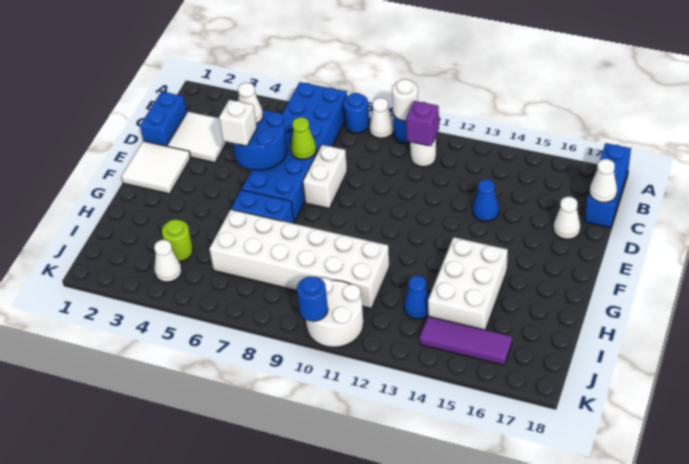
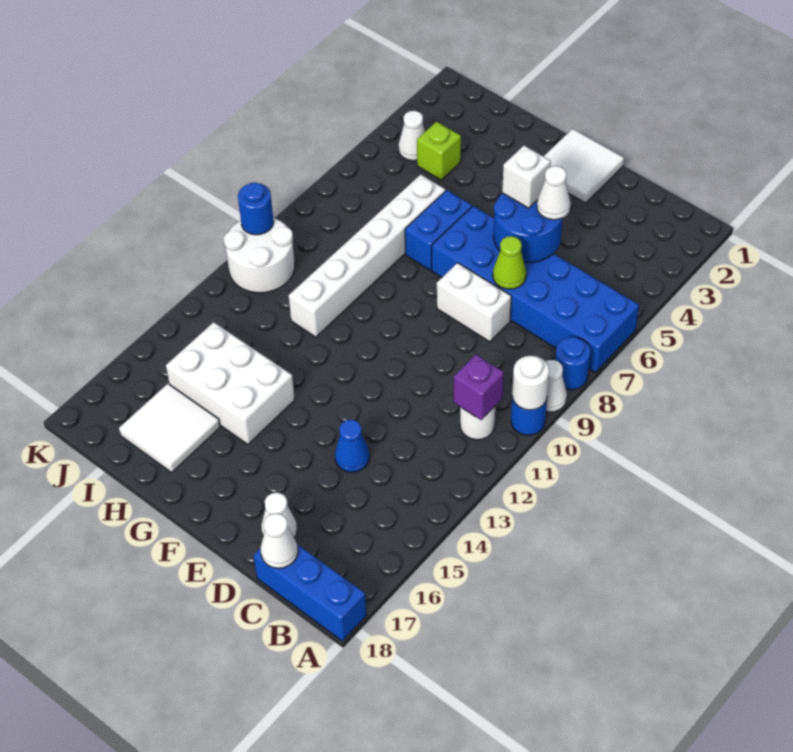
blue brick C1:D1 level 1 -> none
white tile C2:D3 level 1 -> white tile H16:I17 level 1
white brick H6:I11 level 1 -> white brick H6:H11 level 1
lime round brick I4 level 1 -> lime brick I4 level 1
blue cone I13 level 1 -> none
purple tile J14:J16 level 1 -> none

